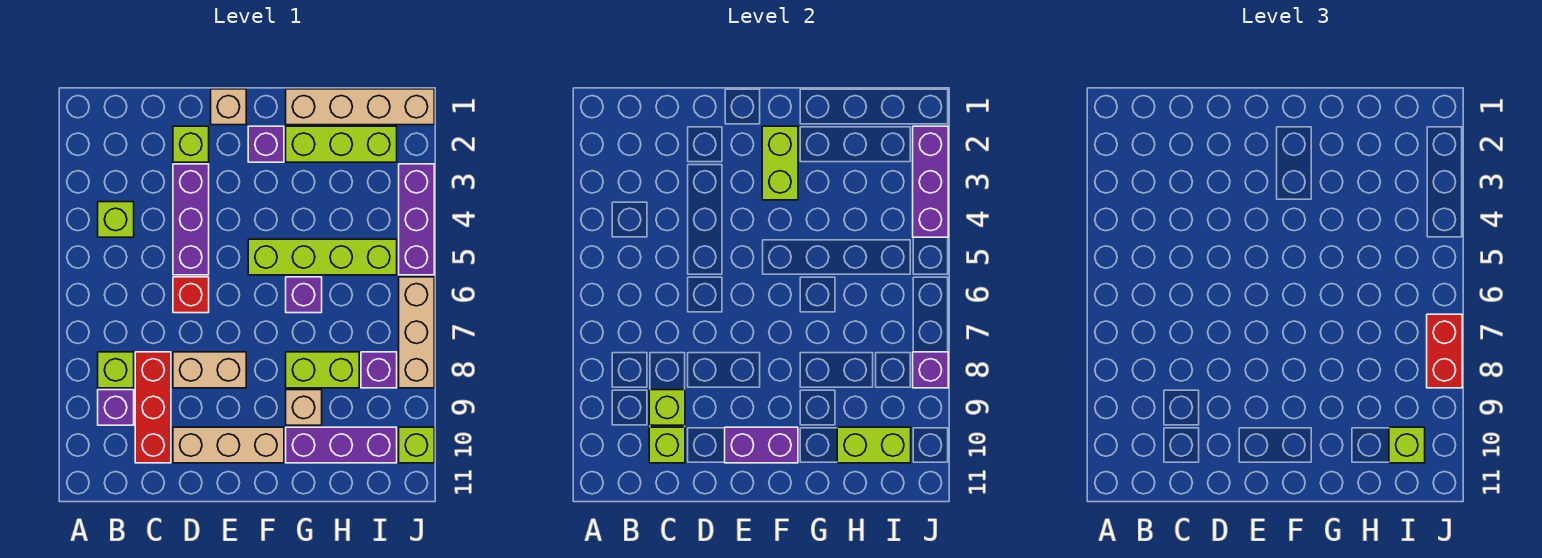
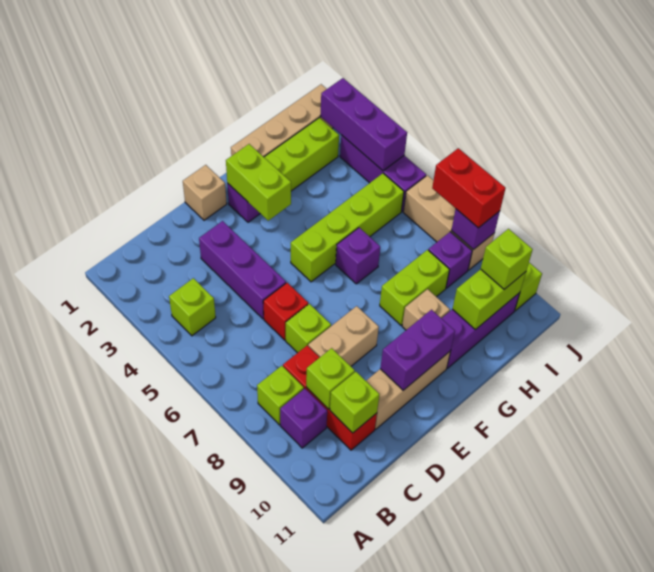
lime brick D2 level 1 -> lime brick D7 level 1

